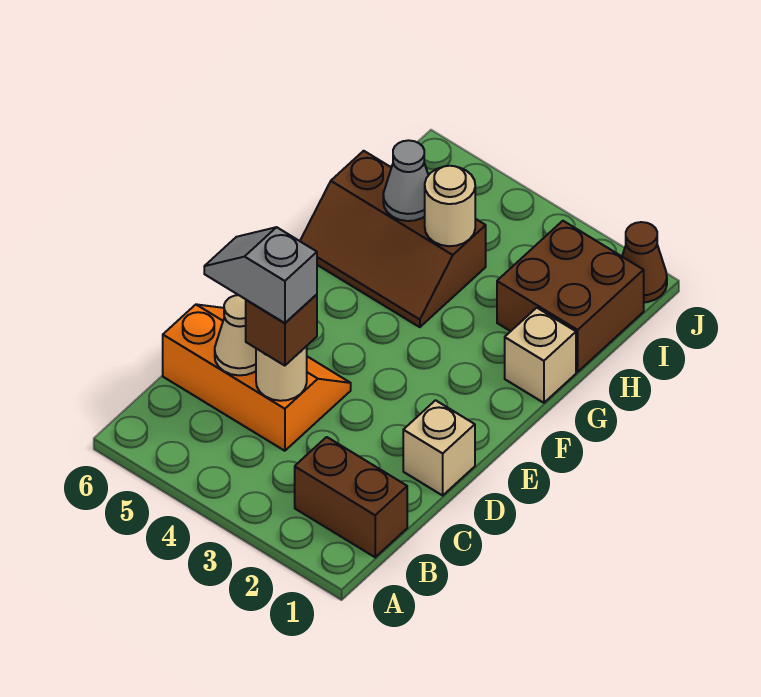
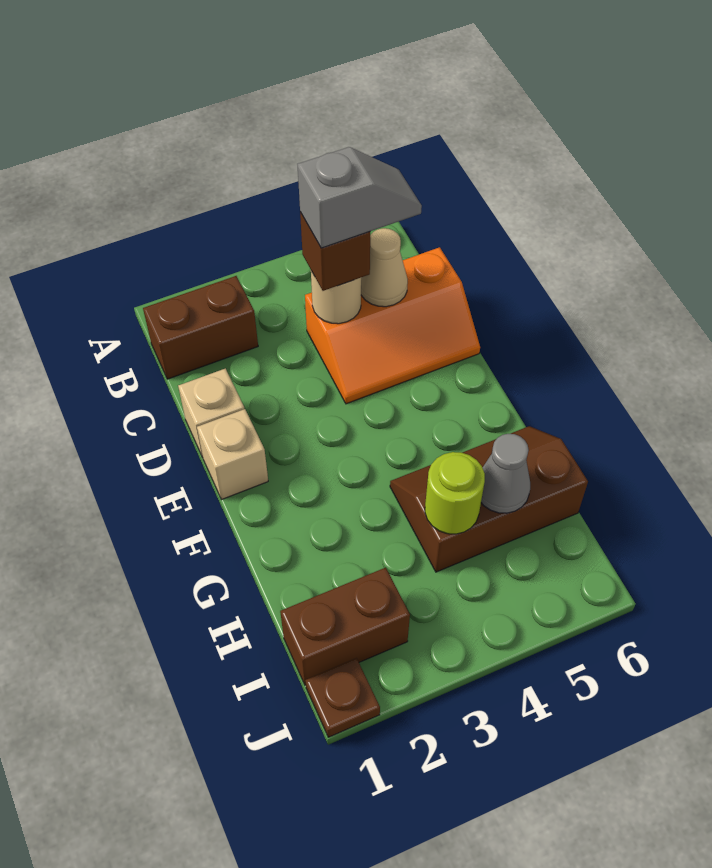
tan brick G1 level 1 -> tan brick E1 level 1
brown brick H1:I2 level 1 -> brown brick I1:I2 level 1
tan round brick H4 level 2 -> lime round brick H4 level 2
brown cone J1 level 1 -> brown plate J1 level 1

